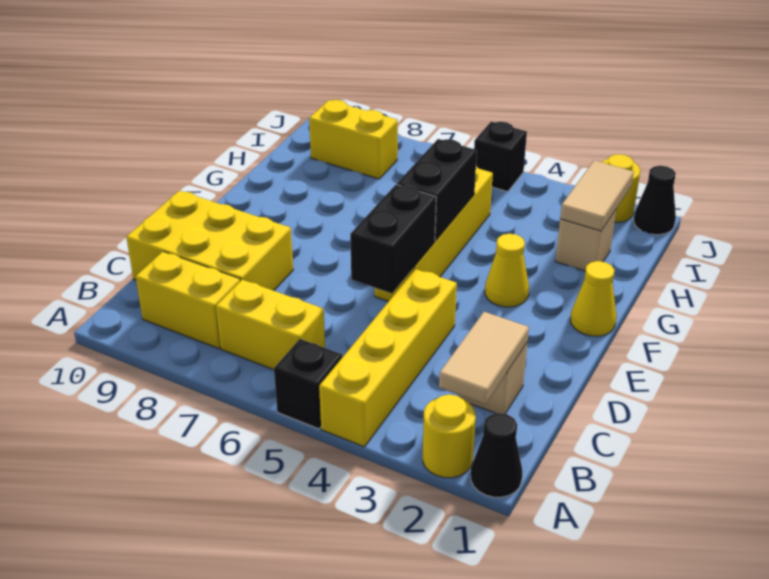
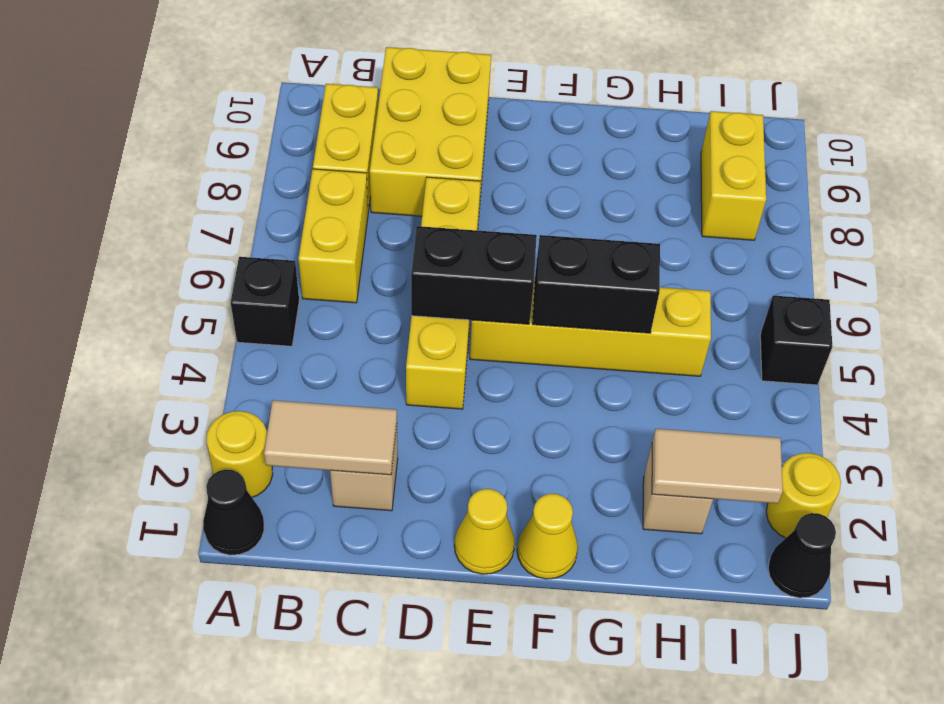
yellow brick A4:D4 level 1 -> yellow brick D4:D7 level 1
yellow cone F3 level 1 -> yellow cone E1 level 1

